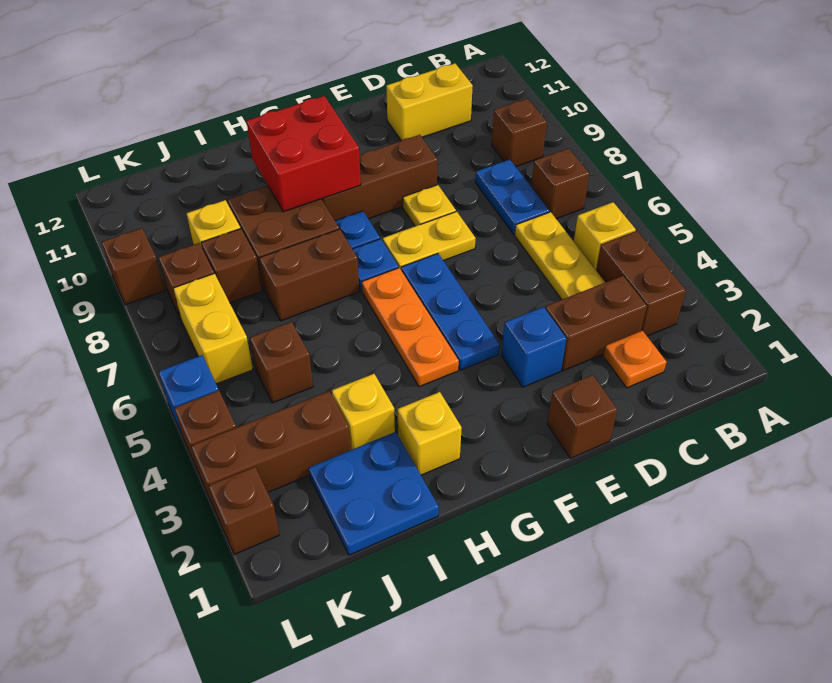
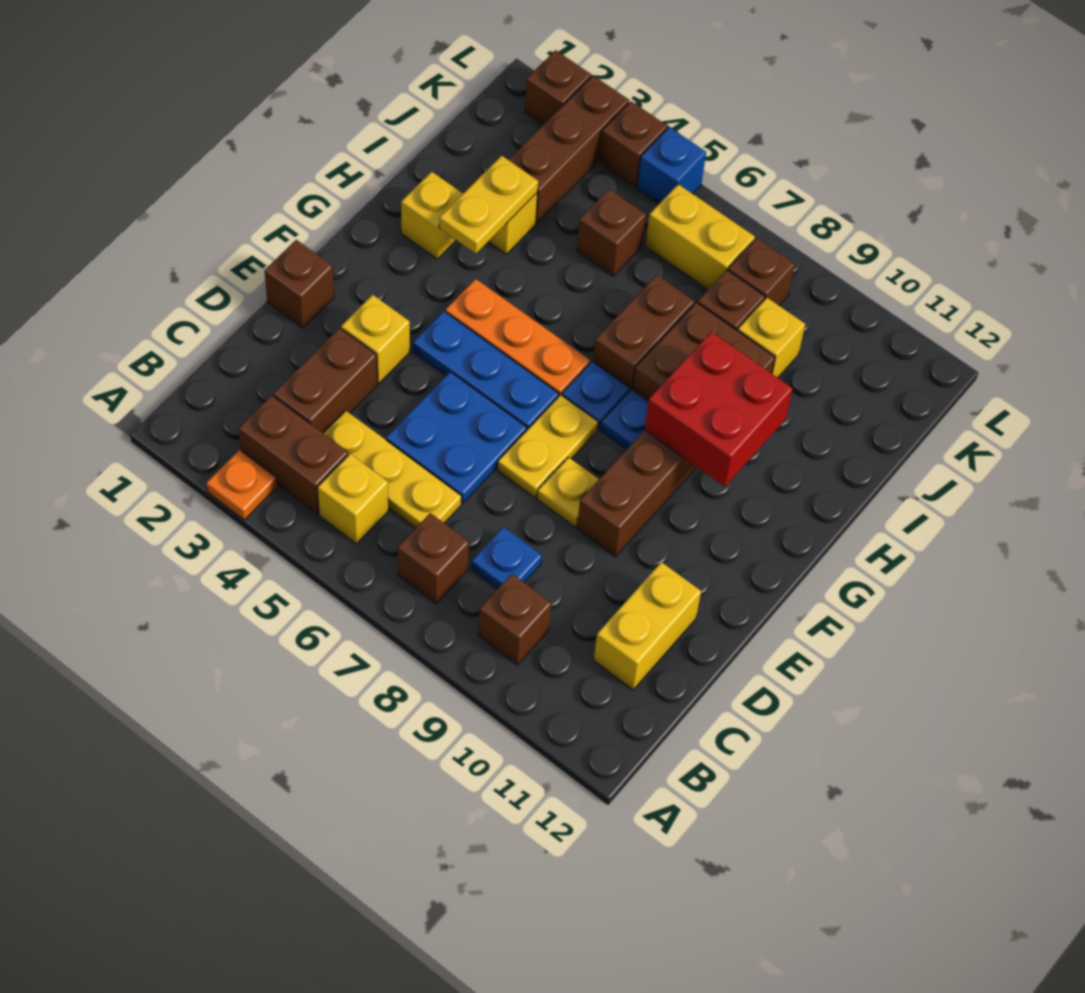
orange plate C2 level 1 -> orange plate A3 level 1
blue plate C7:C8 level 1 -> blue plate C8 level 1
blue brick E3 level 1 -> yellow brick E3 level 1
none -> yellow plate H3:I3 level 2
blue plate I1:J2 level 1 -> blue plate D5:E6 level 1
brown brick L9 level 1 -> none

